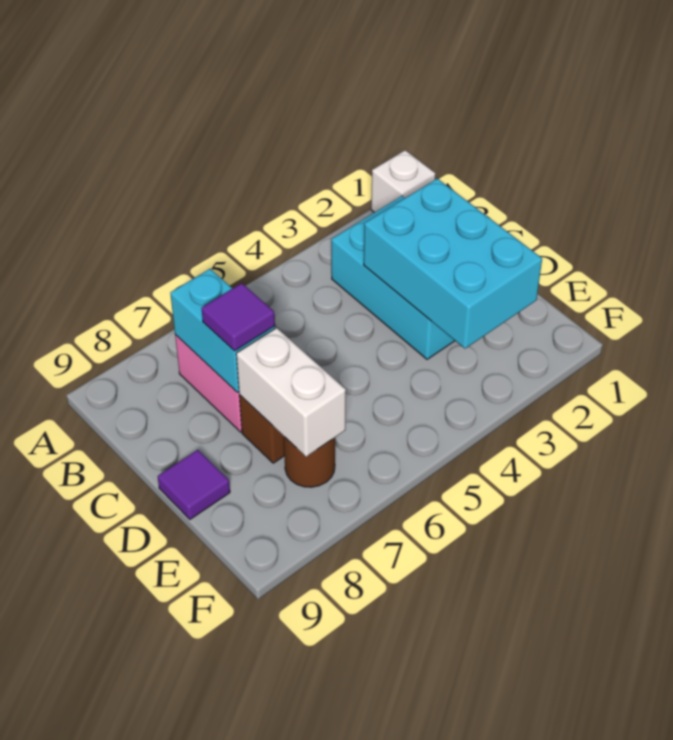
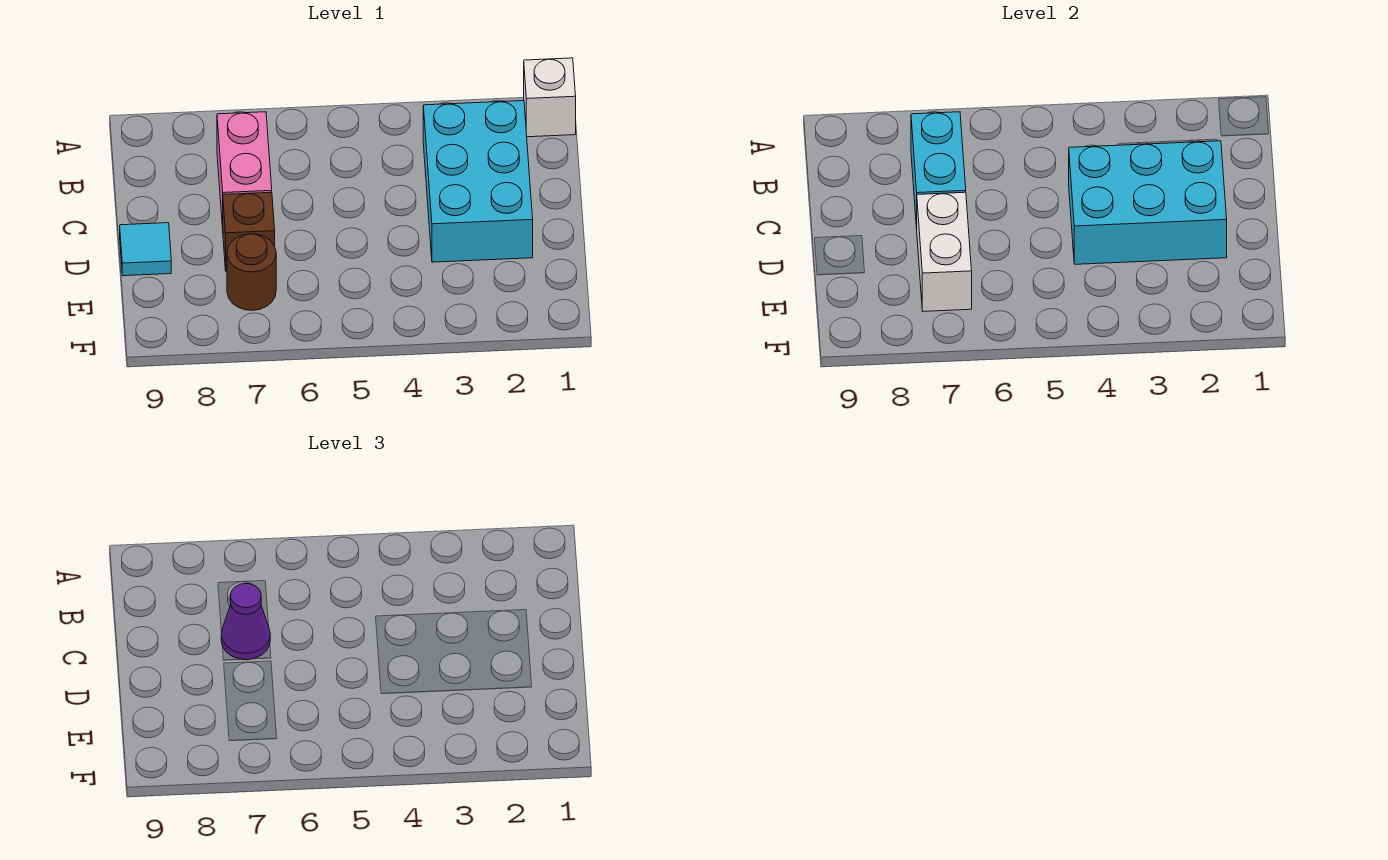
cyan brick C2:E3 level 2 -> cyan brick C2:D4 level 2
purple tile C7 level 3 -> purple cone C7 level 3
purple tile D9 level 1 -> cyan tile D9 level 1

